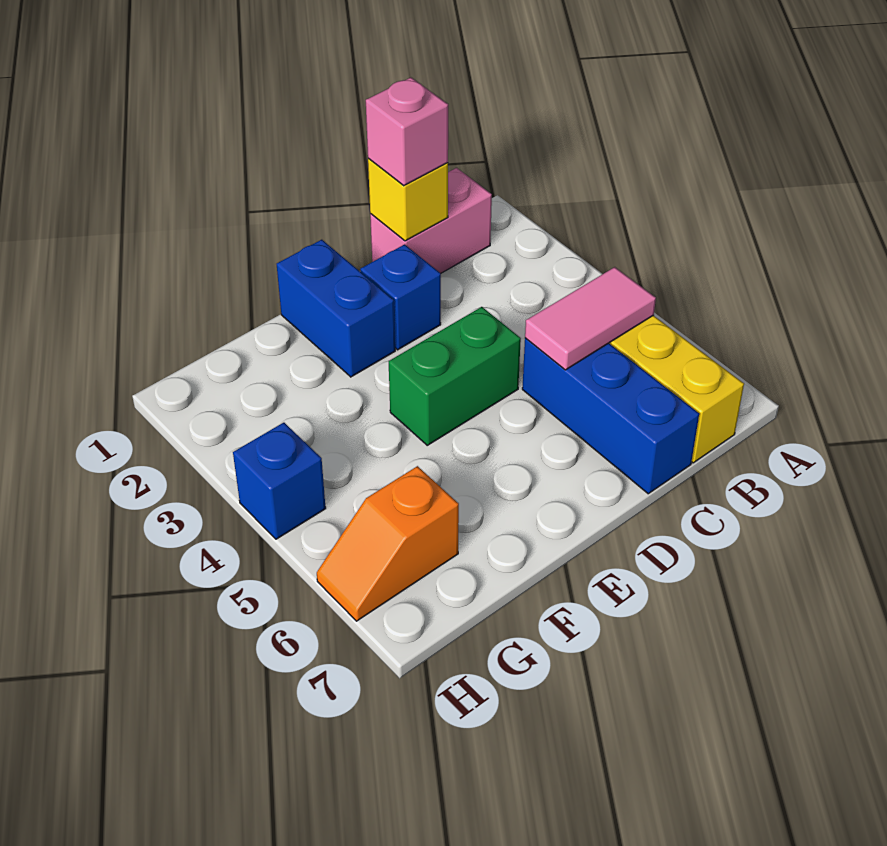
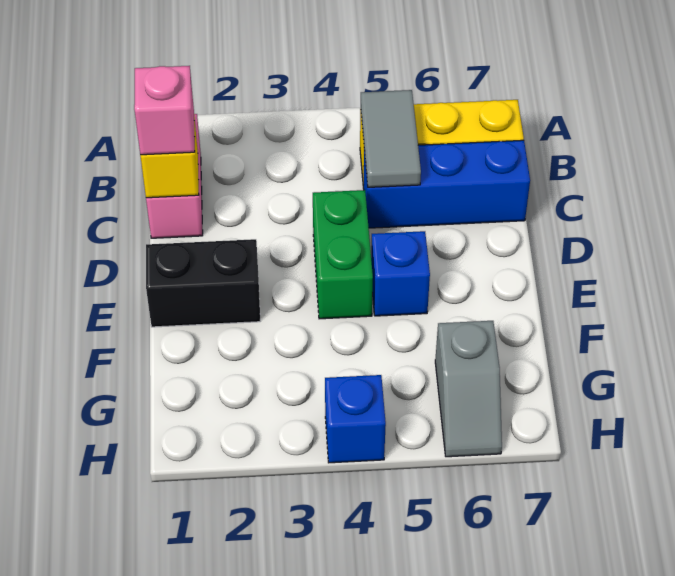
pink tile B5:C5 level 2 -> grey tile B5:C5 level 2
blue brick D2 level 1 -> blue brick E5 level 1
blue brick E1:E2 level 1 -> black brick E1:E2 level 1
orange slope G6:H6 level 1 top G -> grey slope G6:H6 level 1 top G

